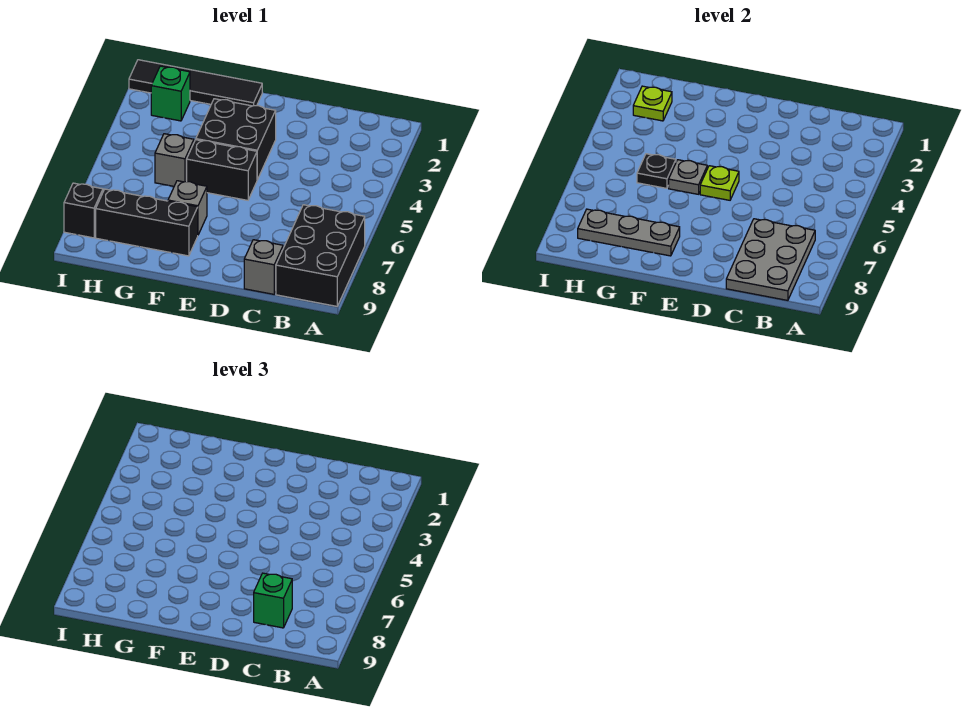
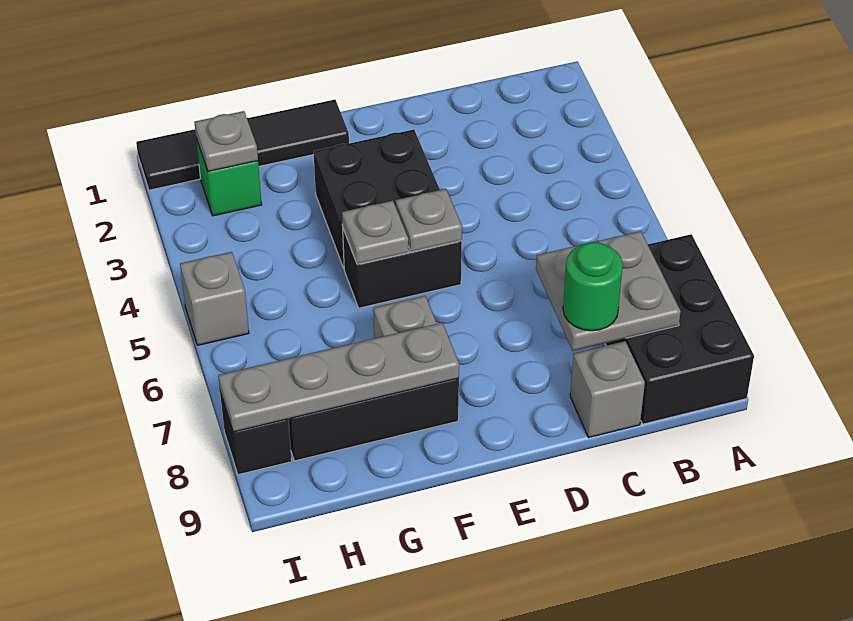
grey plate B7:C9 level 2 -> grey plate B7:C8 level 2
green brick C8 level 3 -> green round brick C8 level 3
lime plate E5 level 2 -> grey plate E5 level 2
grey plate F8:H8 level 2 -> grey plate F8:I8 level 2
grey brick G5 level 1 -> grey brick I5 level 1
black plate G5 level 2 -> none
lime plate H2 level 2 -> grey plate H2 level 2

